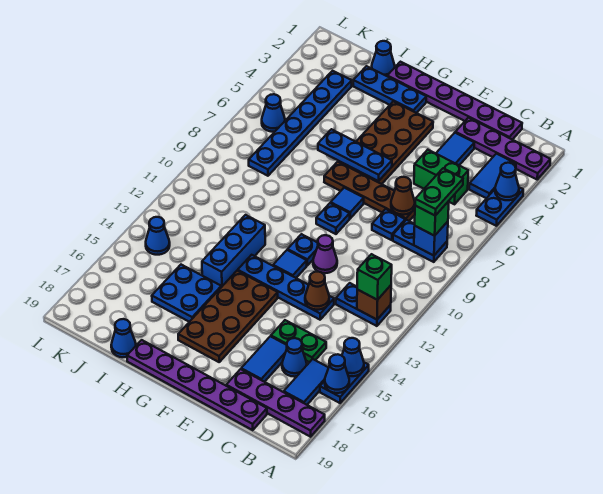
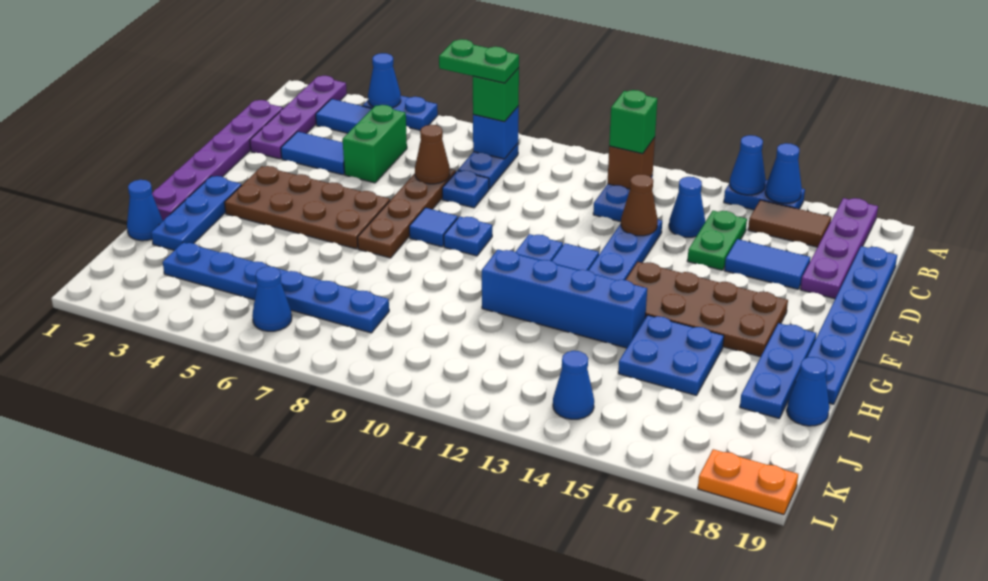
blue tile B16:B17 level 1 -> brown tile B16:B17 level 1
blue cone C16 level 1 -> blue cone C14 level 1
purple plate C19:H19 level 1 -> blue plate C19:H19 level 1
purple cone E11 level 1 -> none
blue plate F6:H6 level 2 -> blue plate G18:I18 level 1
blue brick H12:H14 level 1 -> blue brick H11:H14 level 1
none -> orange plate L18:L19 level 1

